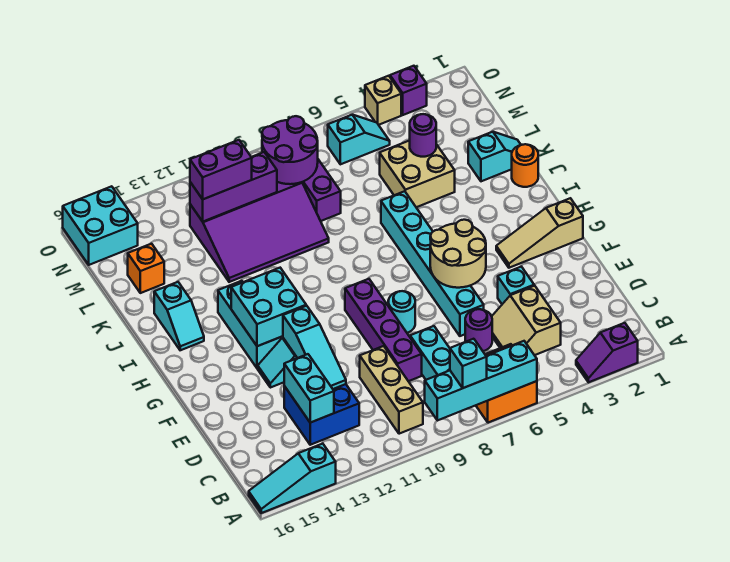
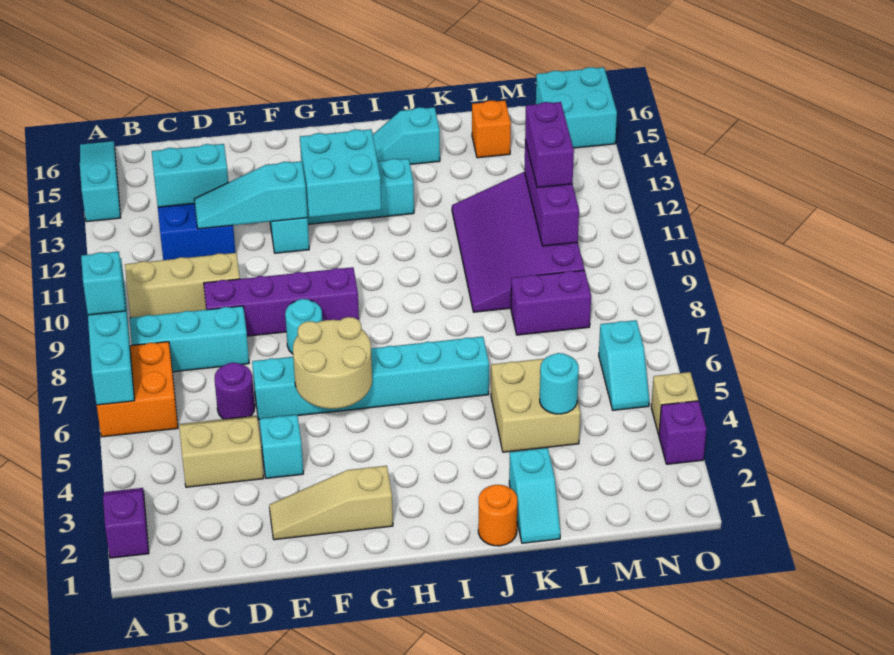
tan slope G1:G3 level 1 top 1 -> tan slope E2:G2 level 1 top G
purple round brick L4 level 2 -> cyan round brick L4 level 2
purple round brick M8:N9 level 2 -> none

